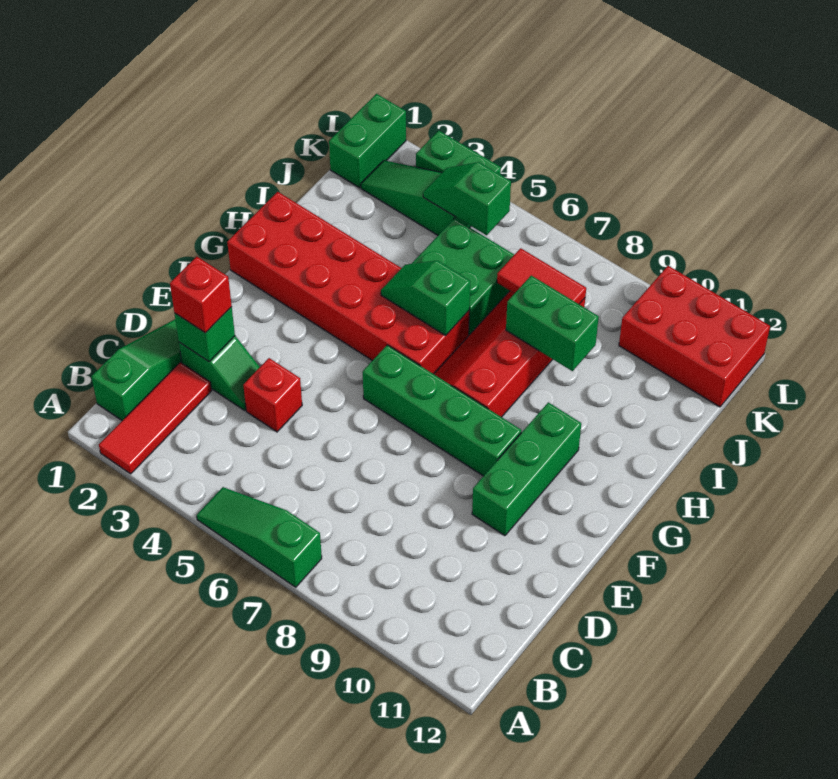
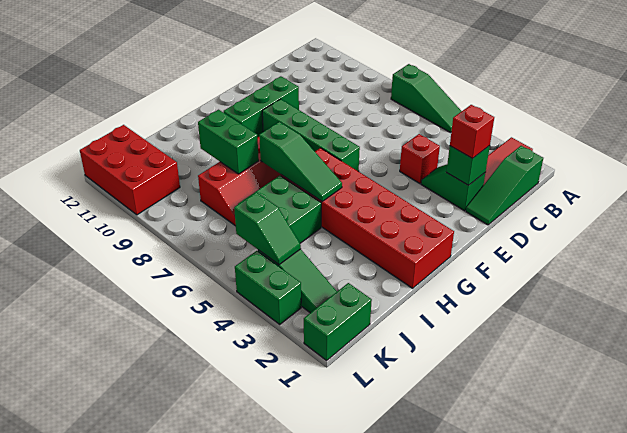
green slope H5:H6 level 2 top 6 -> green slope H5:H7 level 2 top 7
red tile J7:J8 level 2 -> none

